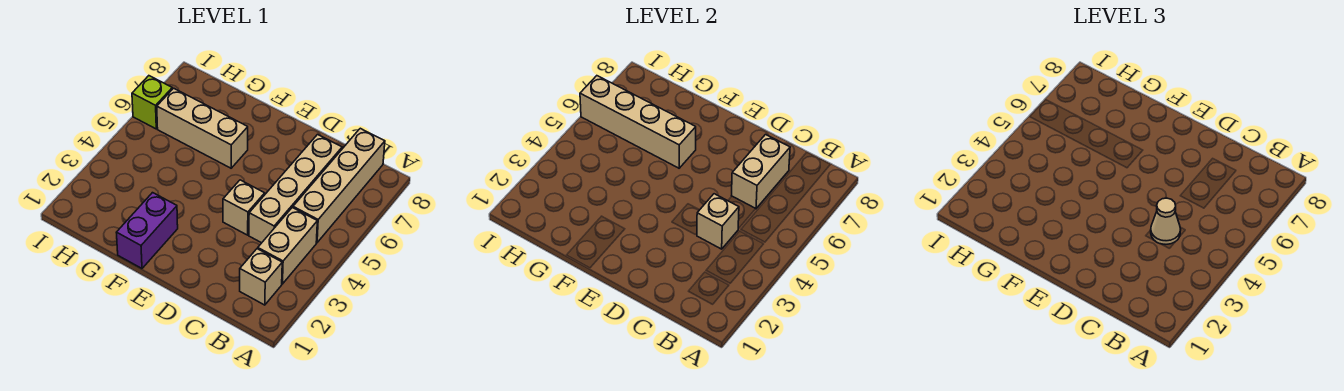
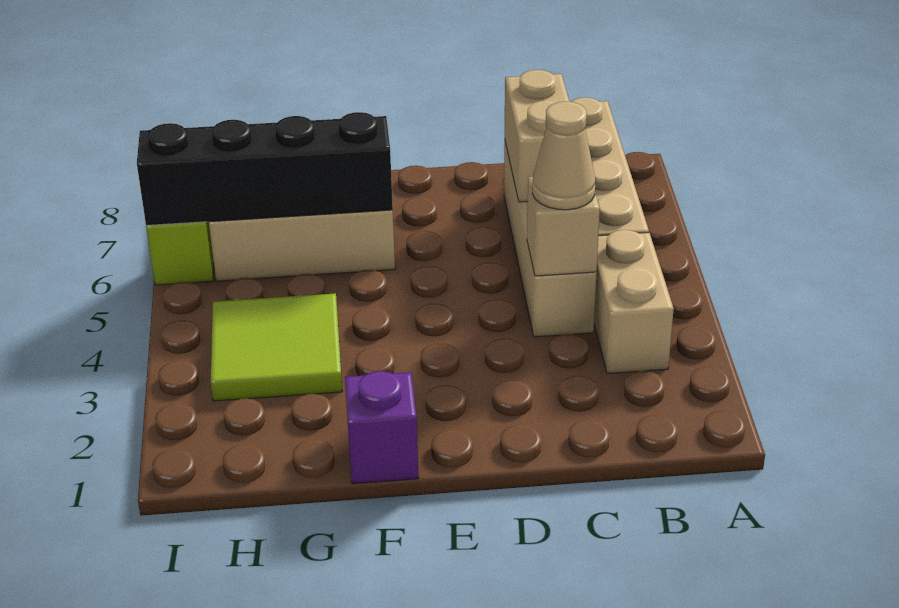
tan brick B2 level 1 -> none
tan brick D4 level 1 -> none
purple brick F1:F2 level 1 -> purple brick F1 level 1
tan brick F6:I6 level 2 -> black brick F6:I6 level 2
none -> lime tile G3:H4 level 1

